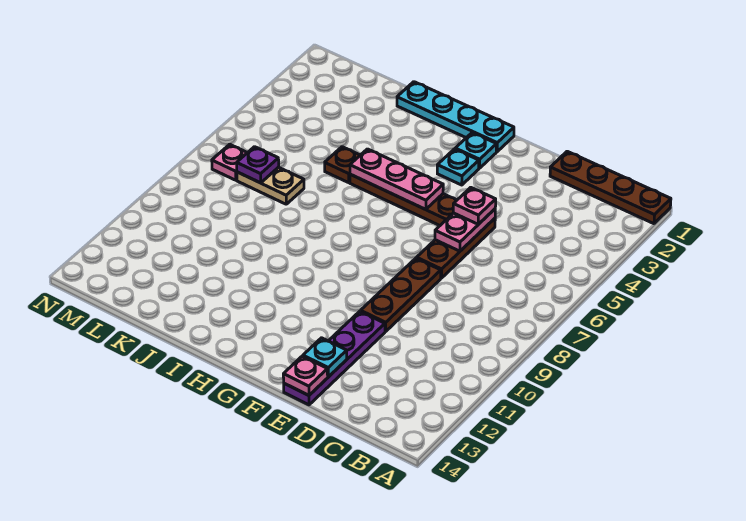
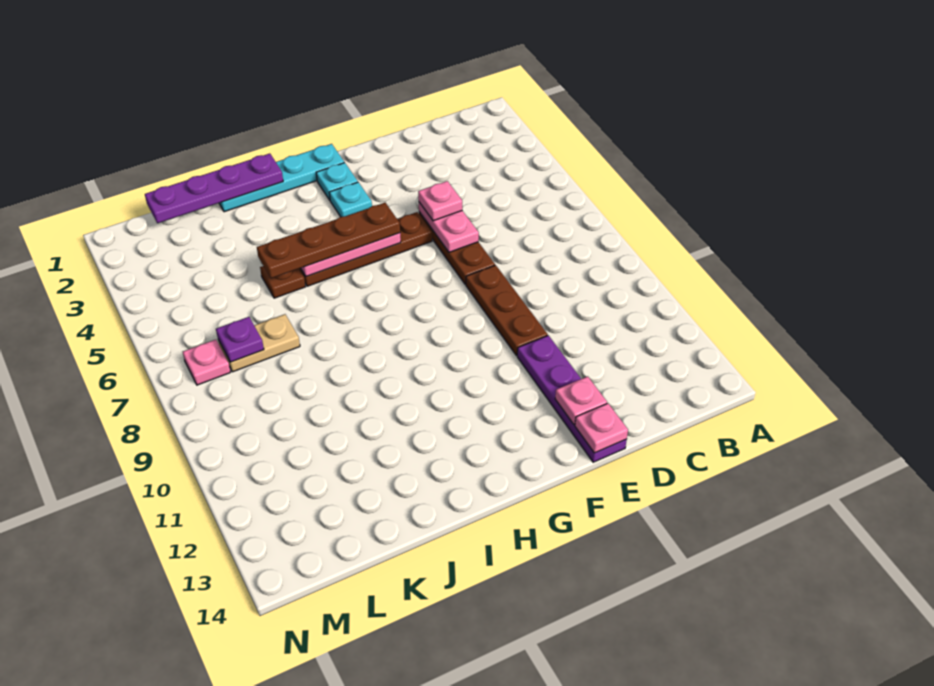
brown plate A1:D1 level 1 -> brown plate G5:J5 level 3
cyan plate E13 level 2 -> pink plate E13 level 2
none -> purple plate I1:L1 level 2

